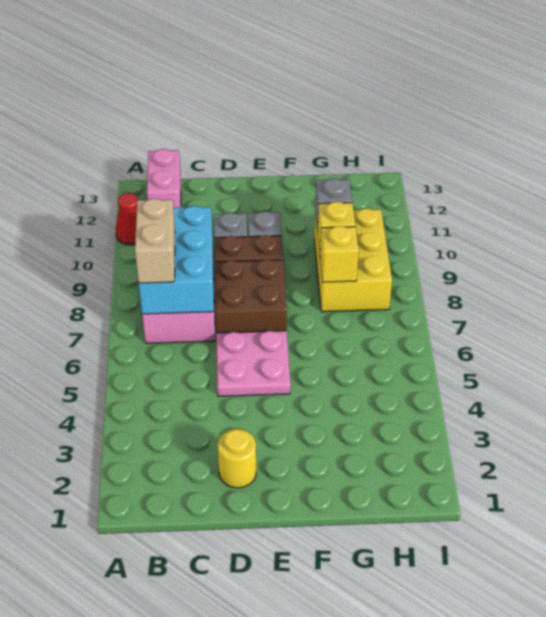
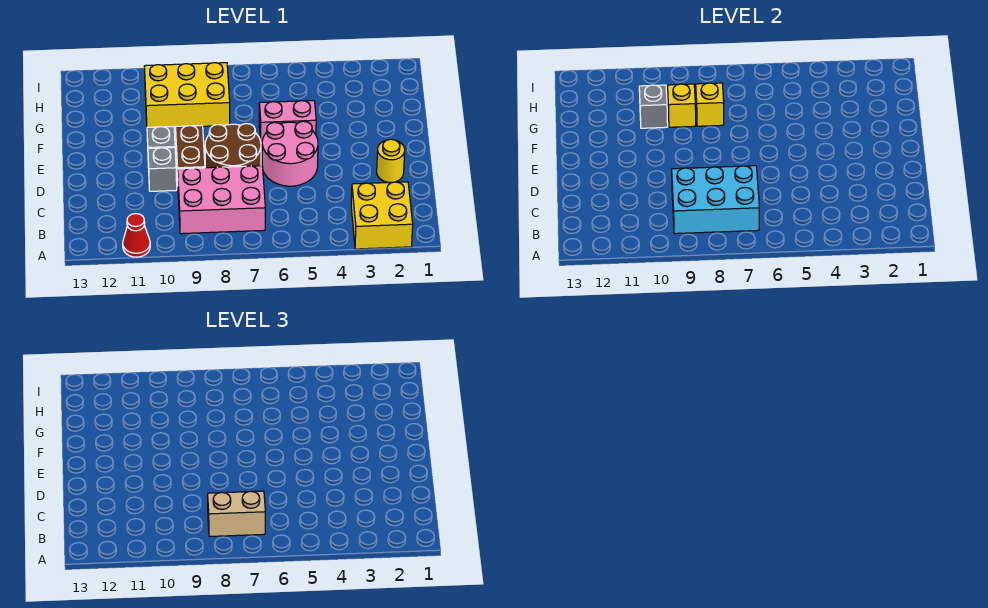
none -> yellow brick A2:B3 level 1
pink brick B12:B13 level 1 -> pink brick F5:F6 level 1
pink plate D5:E6 level 1 -> pink round brick D5:E6 level 1
brown brick D7:E8 level 1 -> brown round brick D7:E8 level 1

